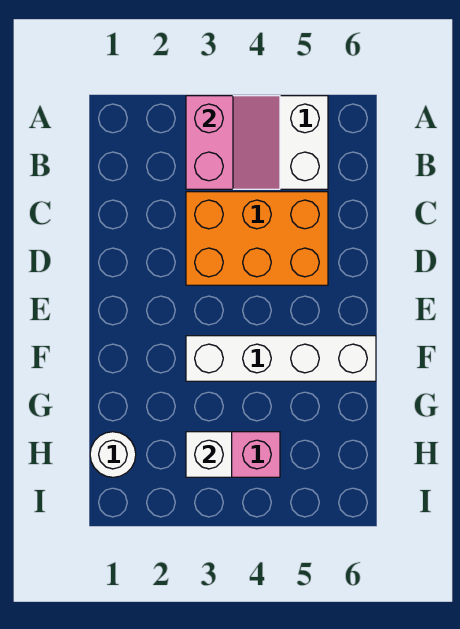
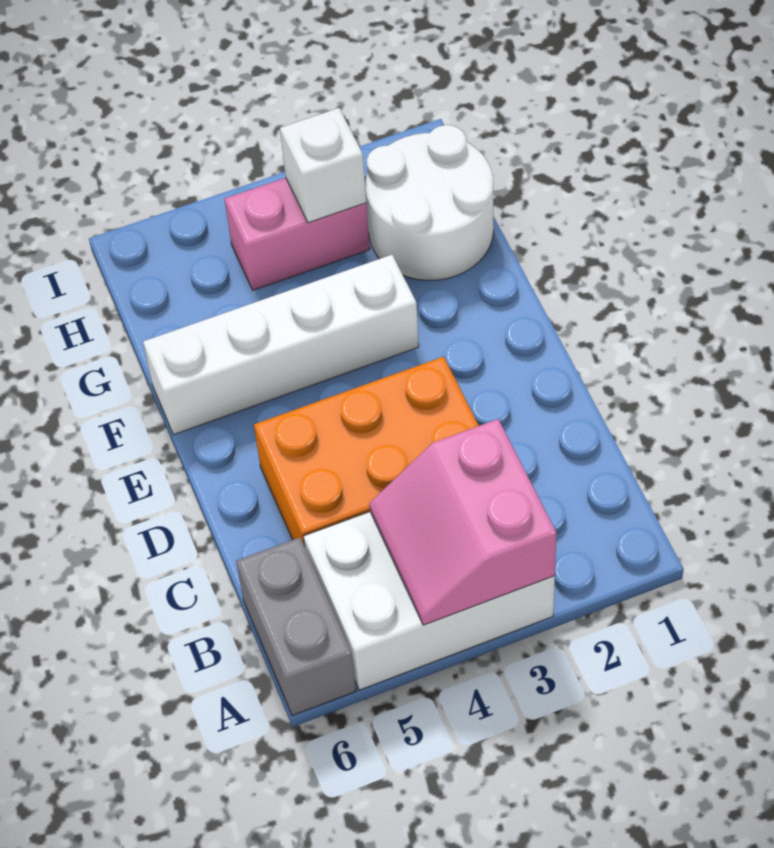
none -> grey brick A6:B6 level 1
white round brick H1 level 1 -> white round brick G1:H2 level 1

